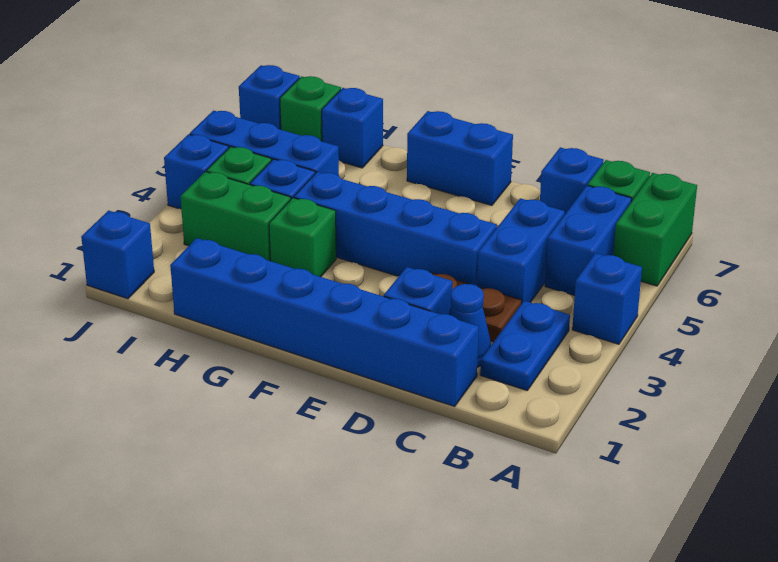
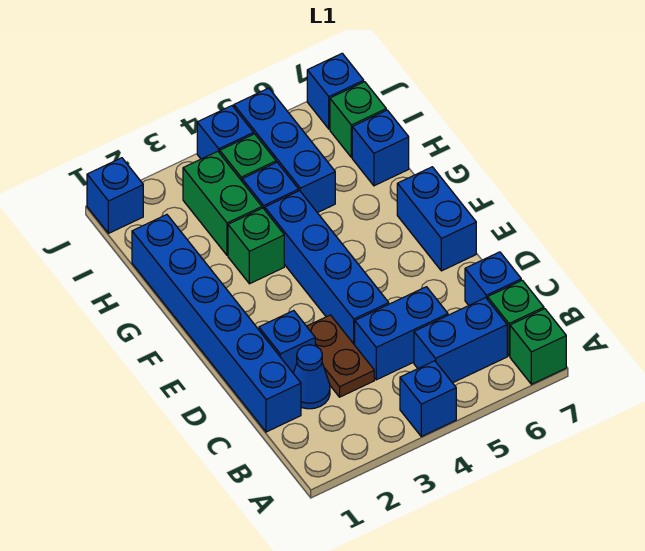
green brick A6:A7 level 1 -> green brick A7 level 1
blue plate B2:B3 level 1 -> none

